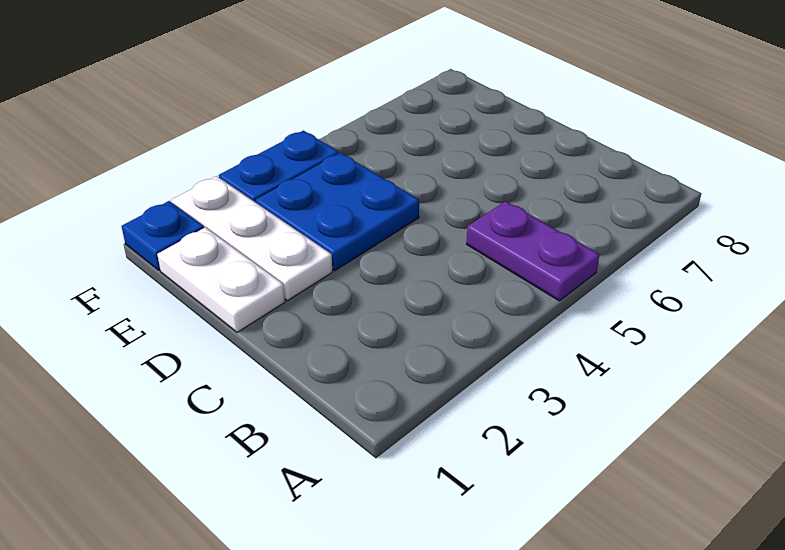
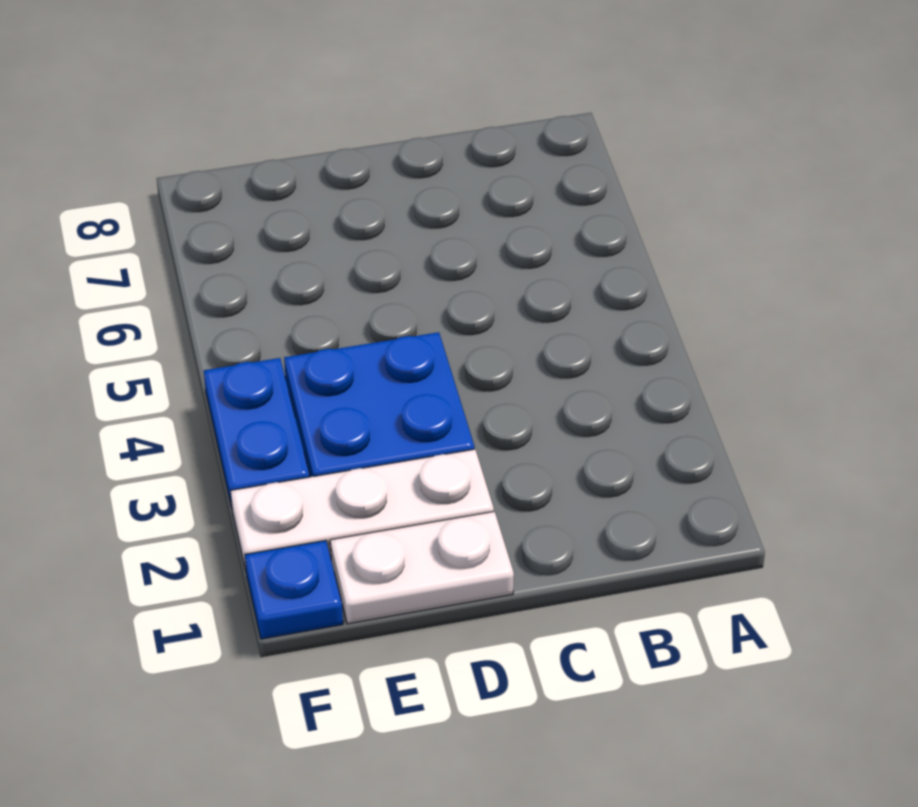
purple plate A5:B5 level 1 -> none

